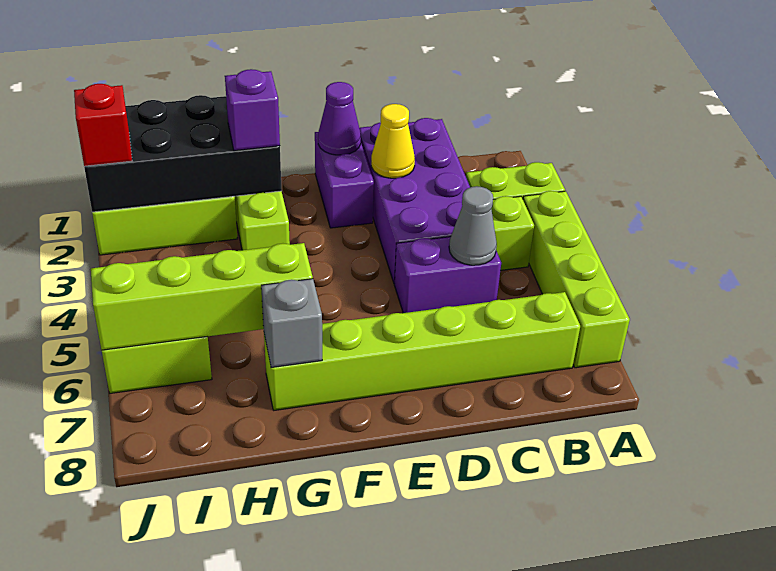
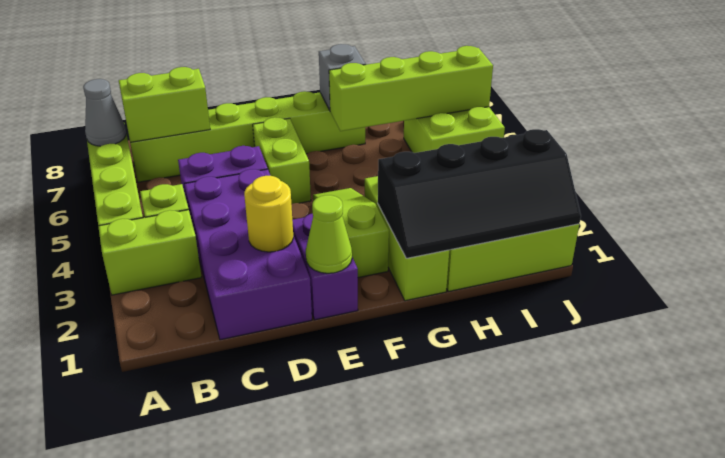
none -> lime brick B7:C7 level 2
grey cone C5 level 2 -> grey cone A7 level 2
yellow cone D2 level 2 -> yellow round brick D2 level 2
purple cone E1 level 2 -> lime cone E1 level 2
none -> lime brick E5:E6 level 1
none -> lime slope F2:F4 level 1 top 2
black brick G1:J2 level 2 -> black slope G1:J2 level 2 top 2
purple brick G2 level 3 -> none
red brick J2 level 3 -> none

